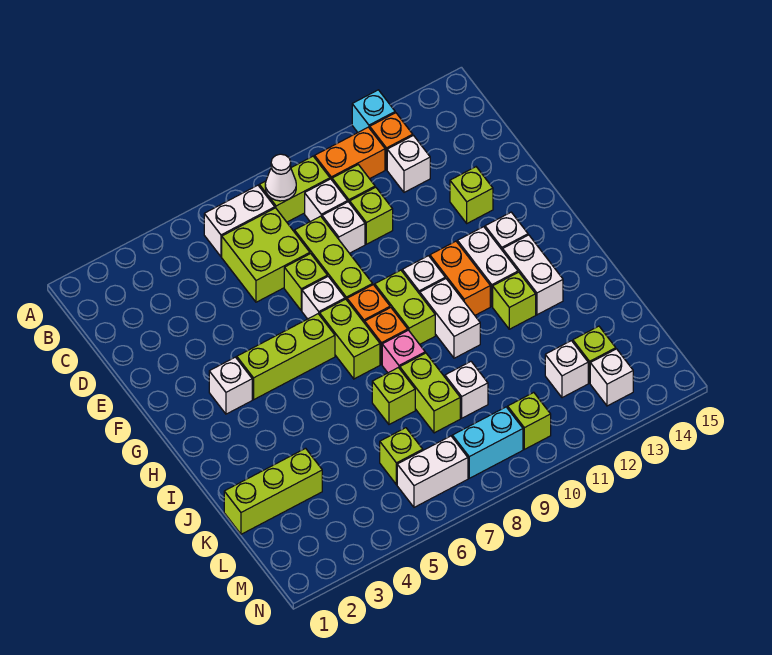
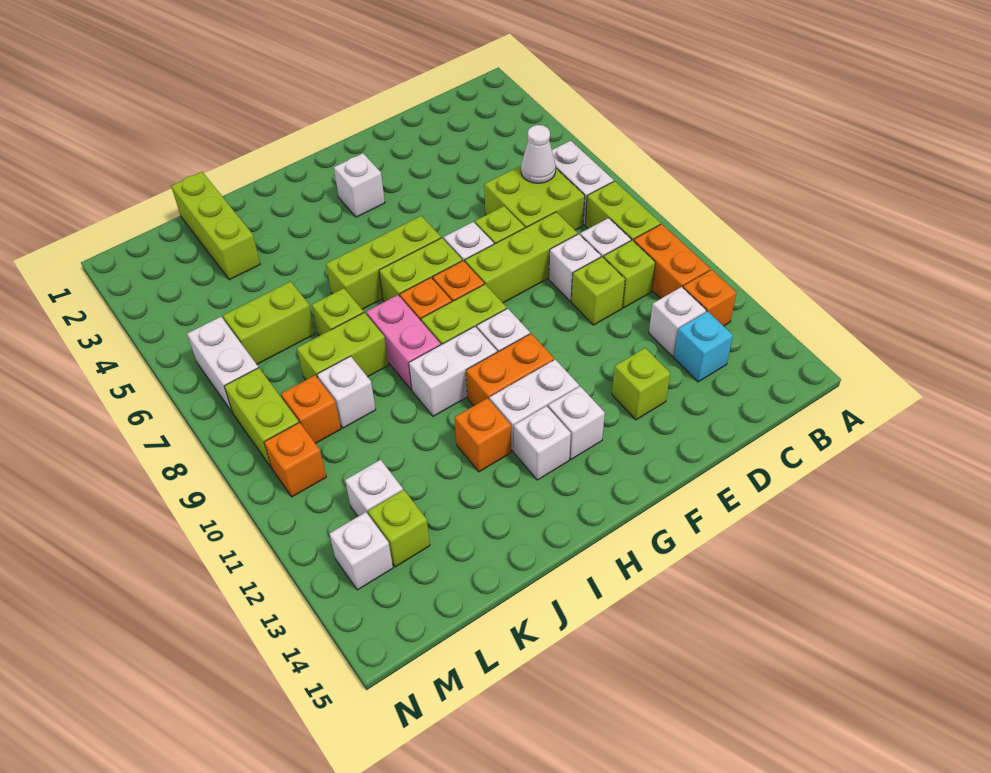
cyan brick A12 level 1 -> cyan brick C13 level 1
white cone B8 level 2 -> white cone C6 level 2
lime brick G4:G6 level 1 -> lime brick G6:I6 level 1
white brick H13:I13 level 1 -> white brick H13 level 1
pink brick I8 level 1 -> pink brick I8:I9 level 1
lime brick I12 level 1 -> orange brick I12 level 1
lime brick L6 level 1 -> lime brick K6:L6 level 1
none -> orange brick L9 level 1
cyan brick M8:M9 level 1 -> lime brick M8:M9 level 1
lime brick M10 level 1 -> orange brick M10 level 1

